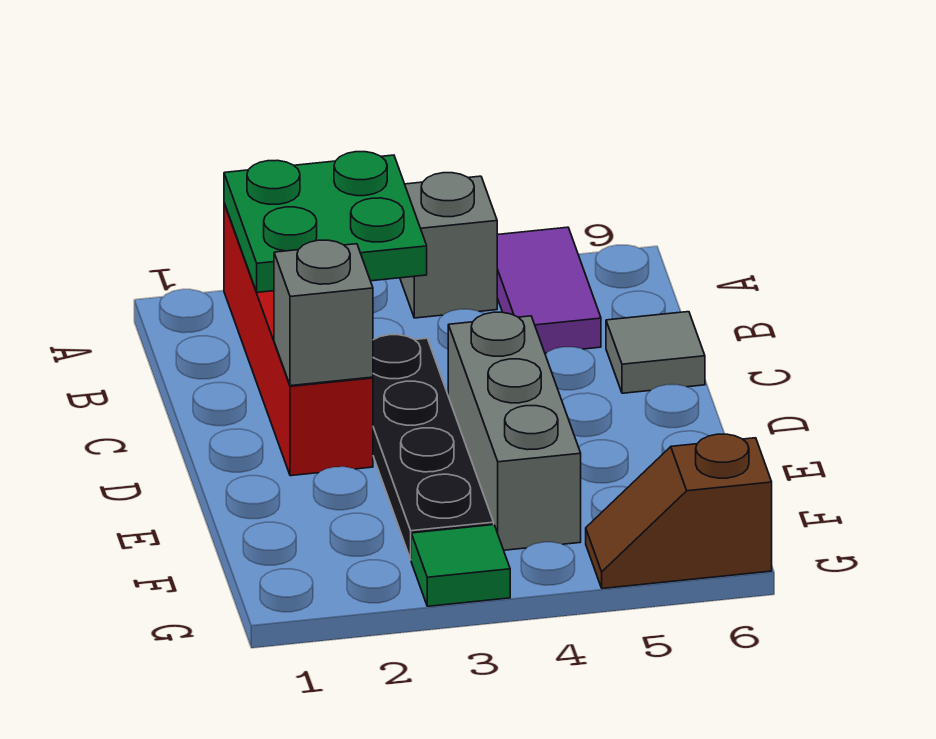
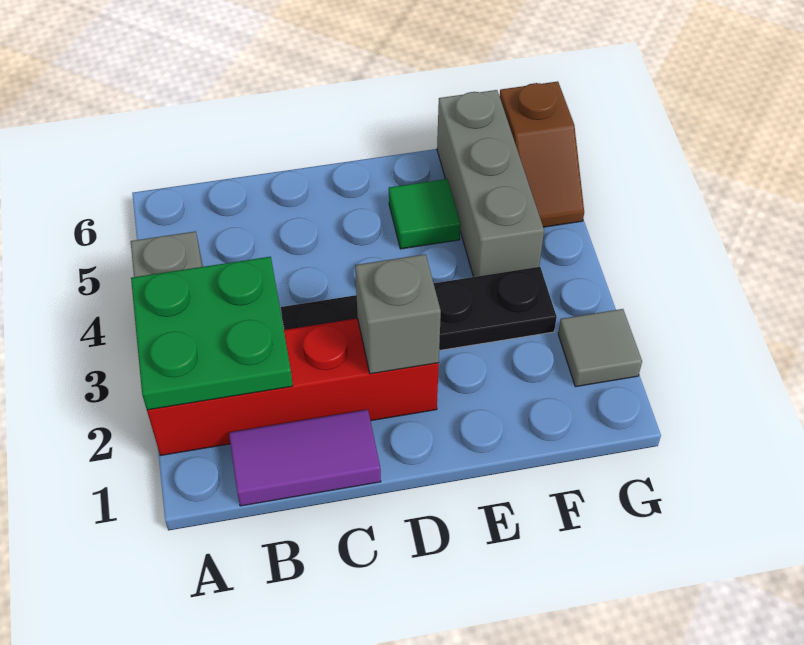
purple tile A5:B5 level 1 -> purple tile B1:C1 level 1
grey tile C6 level 1 -> grey tile G2 level 1
grey brick D4:F4 level 1 -> grey brick F4:F6 level 1
green tile G3 level 1 -> green tile E5 level 1

